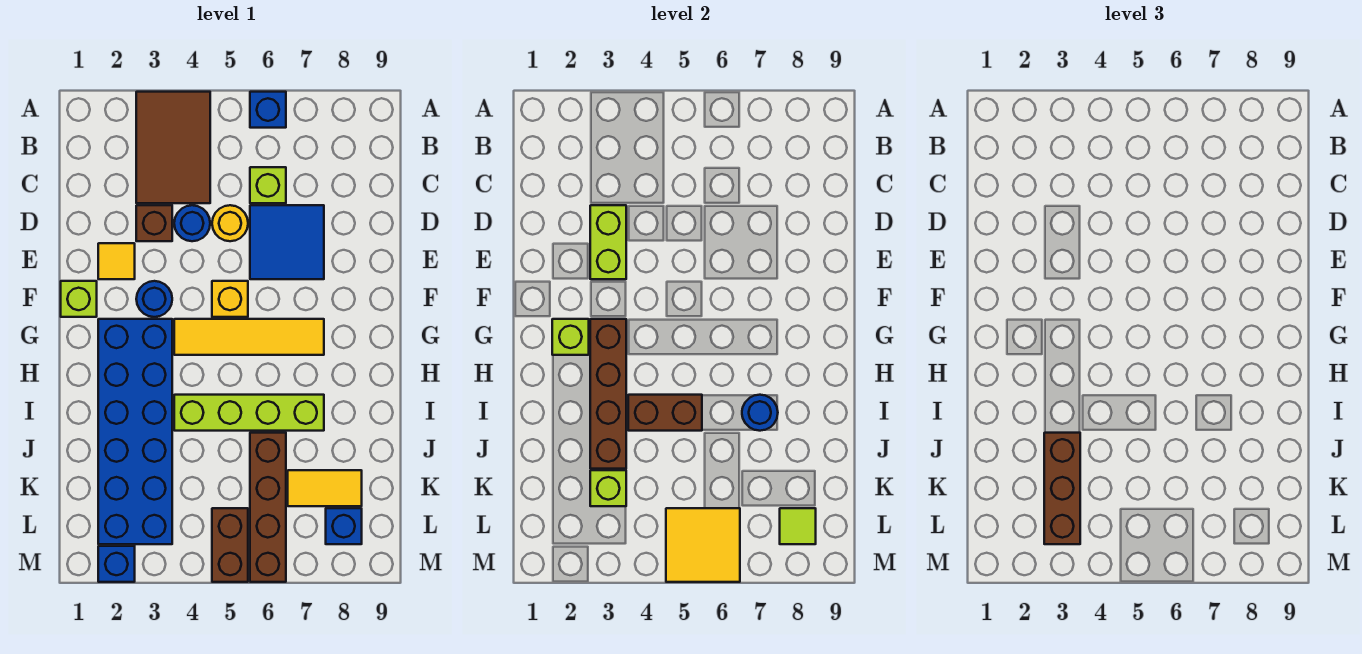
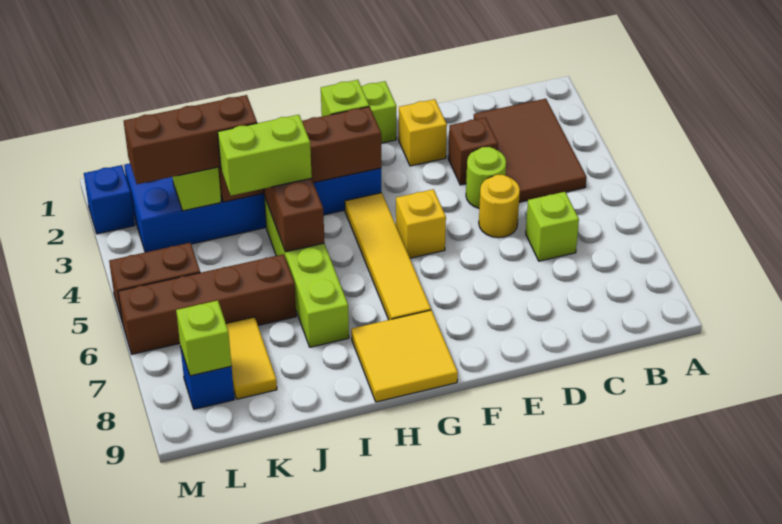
brown tile A3:C4 level 1 -> brown tile B2:C4 level 1
blue brick A6 level 1 -> none
lime brick D3:E3 level 2 -> lime brick I4:J4 level 3
blue round brick D4 level 1 -> lime round brick D4 level 1
blue tile D6:E7 level 1 -> none
yellow tile E2 level 1 -> yellow brick E2 level 1
blue round brick F3 level 1 -> none
blue round brick I7 level 2 -> none
yellow tile L5:M6 level 2 -> yellow tile G8:H9 level 1
lime tile L8 level 2 -> lime brick L8 level 2

